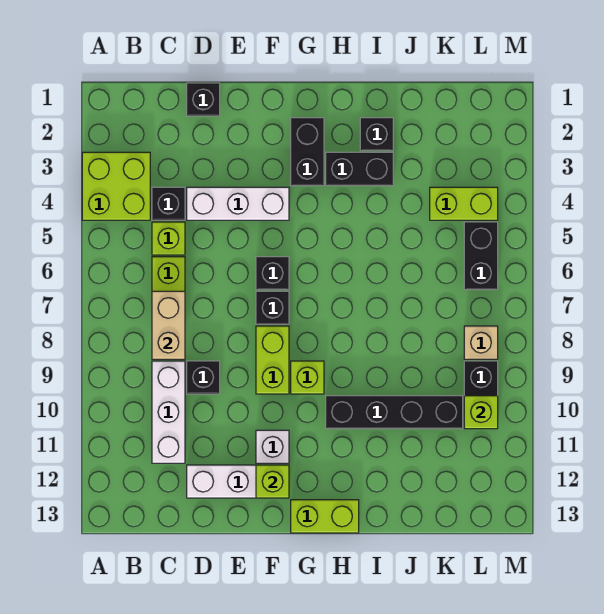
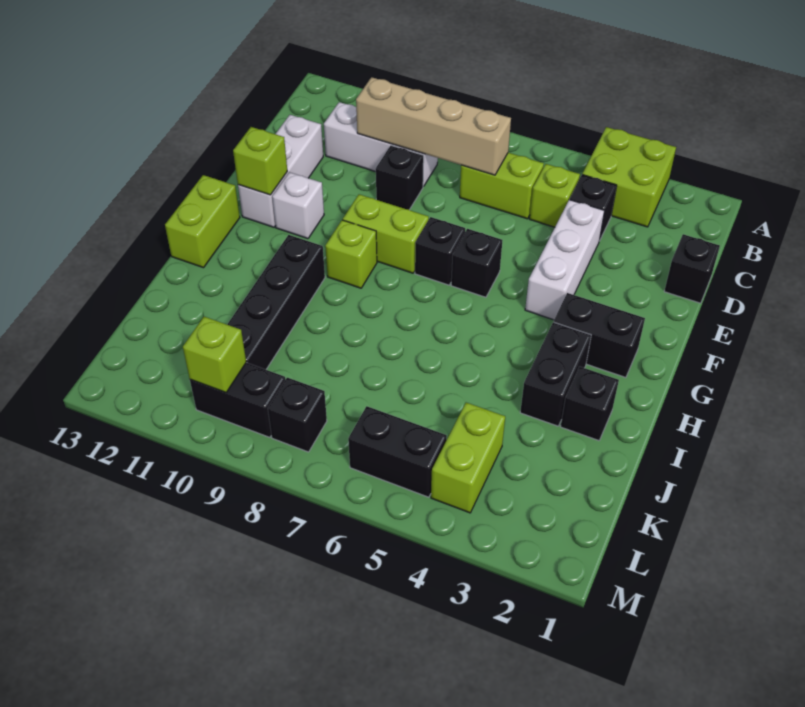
tan brick C7:C8 level 2 -> tan brick C7:C10 level 2
tan brick L8 level 1 -> black brick L8 level 1

